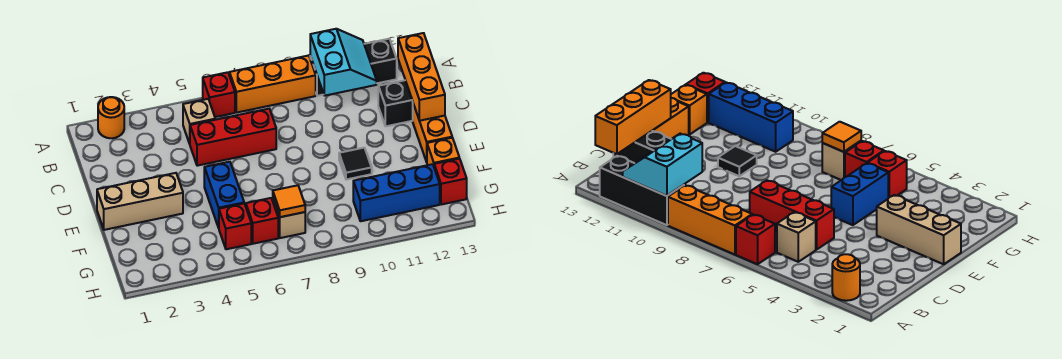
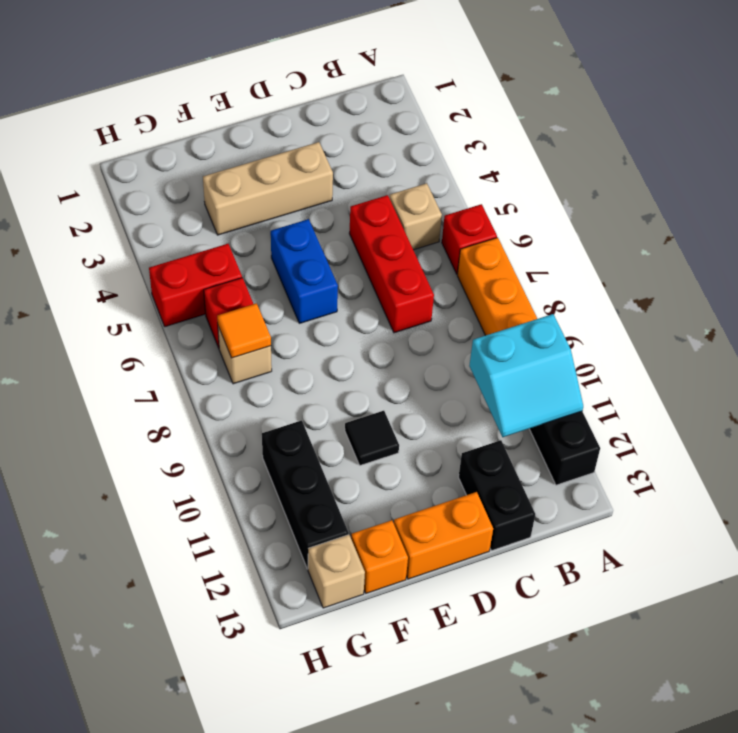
orange round brick A2 level 1 -> none
orange brick B13:D13 level 2 -> none
tan brick E1:E3 level 1 -> tan brick D3:F3 level 1
blue brick E5:F5 level 1 -> blue brick E5:E6 level 1
red brick G5 level 1 -> red brick G5:H5 level 1
blue brick G10:G12 level 1 -> black brick G10:G12 level 1
red brick G13 level 1 -> tan brick G13 level 1

